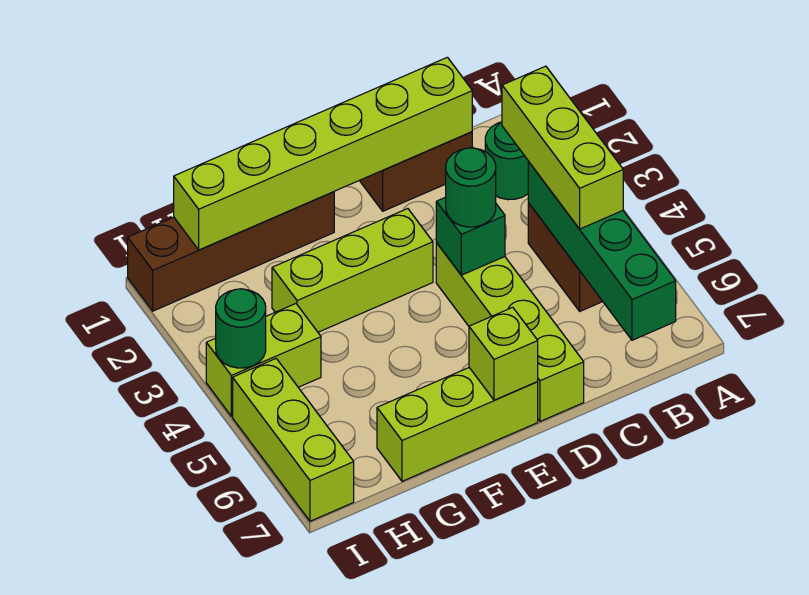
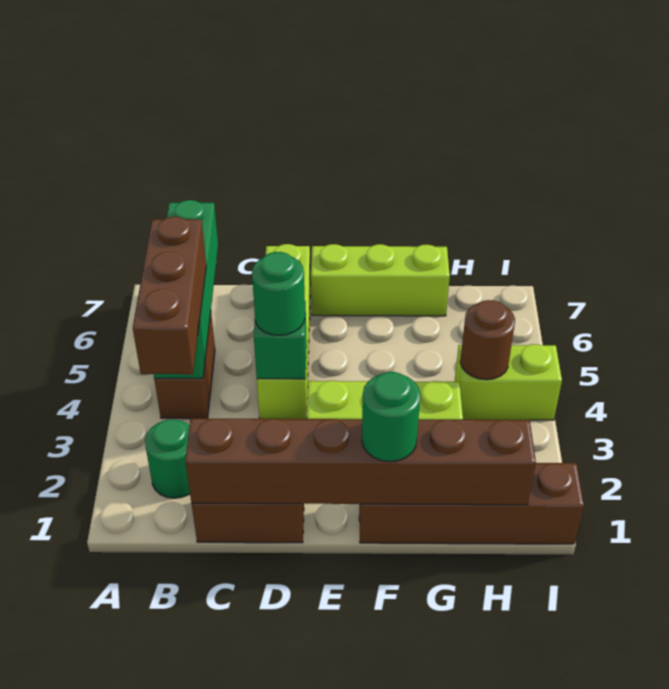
lime brick B3:B5 level 3 -> brown brick B3:B5 level 3
lime brick C1:H1 level 2 -> brown brick C1:H1 level 2
lime brick E7 level 2 -> none
none -> brown round brick H4 level 2
green round brick I4 level 2 -> green round brick F1 level 3
lime brick I5:I7 level 1 -> none

